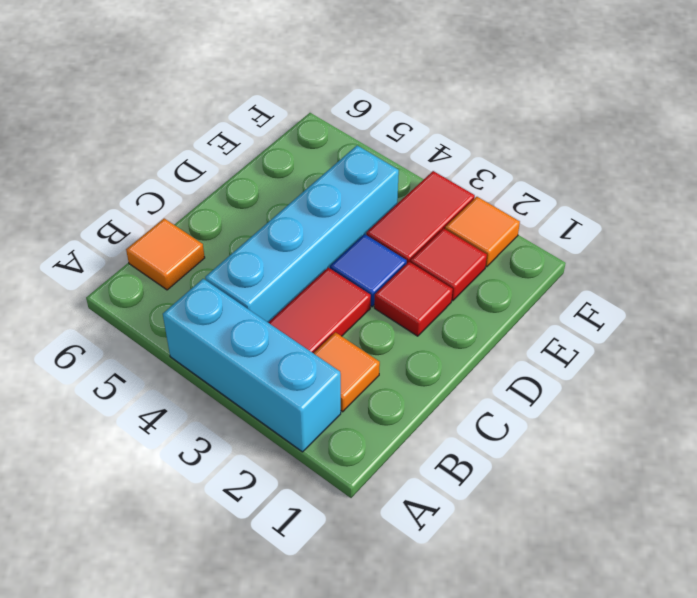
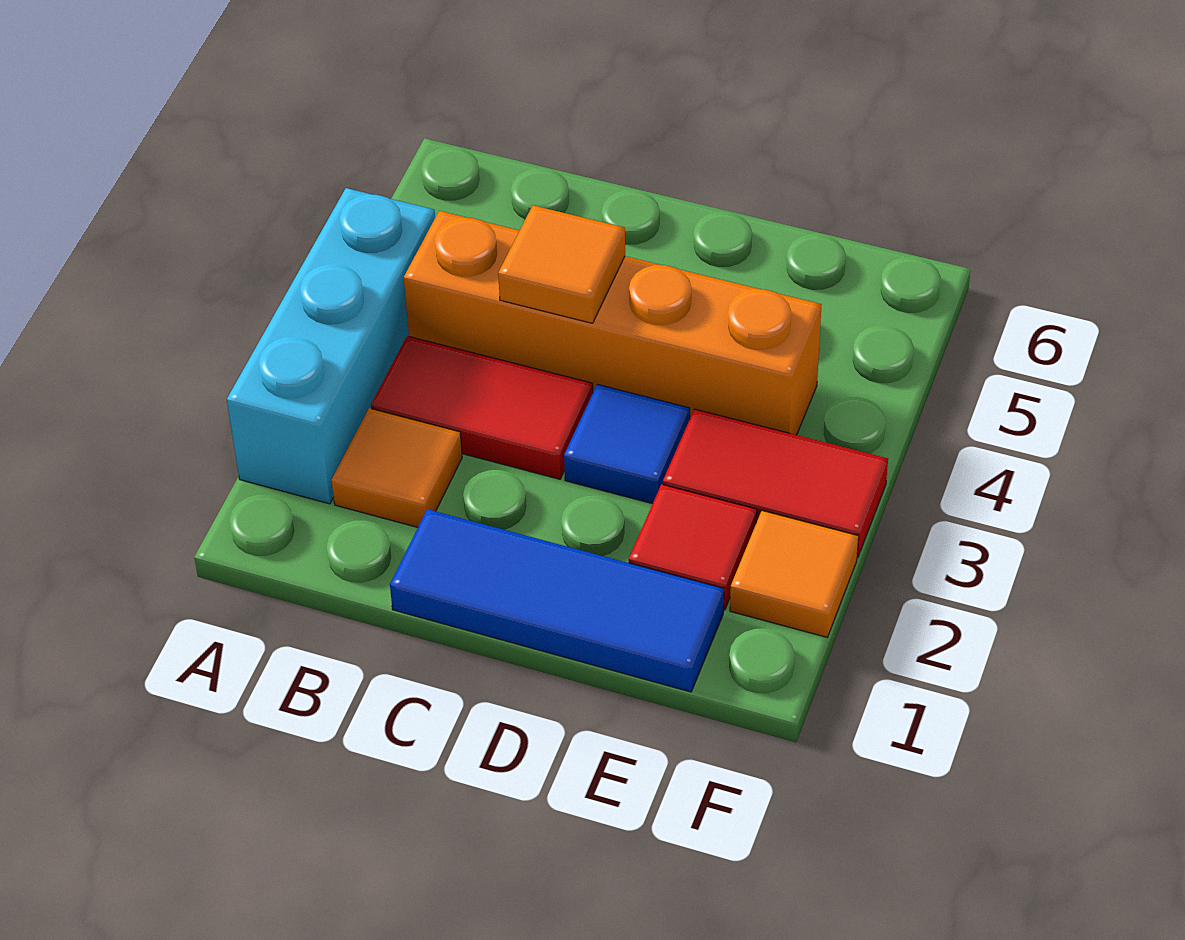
cyan brick B4:E4 level 1 -> orange brick B4:E4 level 1
orange tile B6 level 1 -> orange tile C4 level 2
none -> blue tile C1:E1 level 1
red tile D2 level 1 -> none

